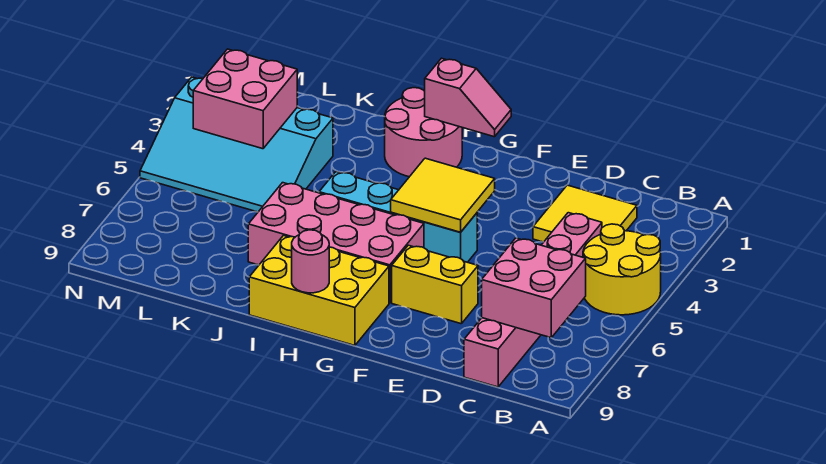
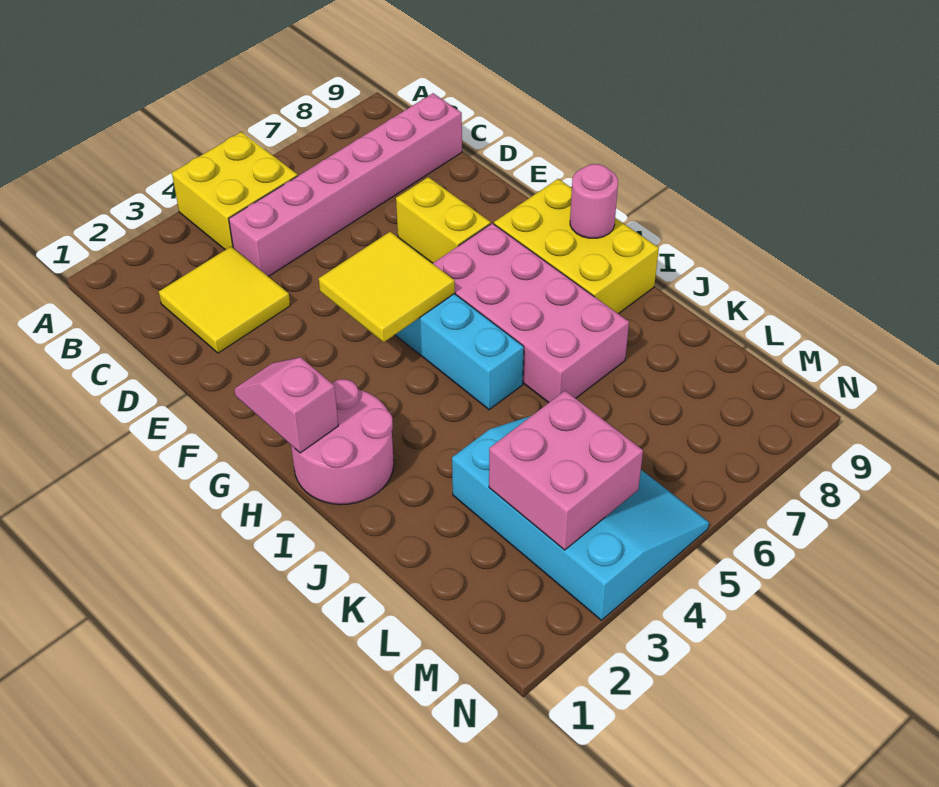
yellow round brick A4:B5 level 1 -> yellow brick A4:B5 level 1
pink brick B7:C8 level 2 -> none

